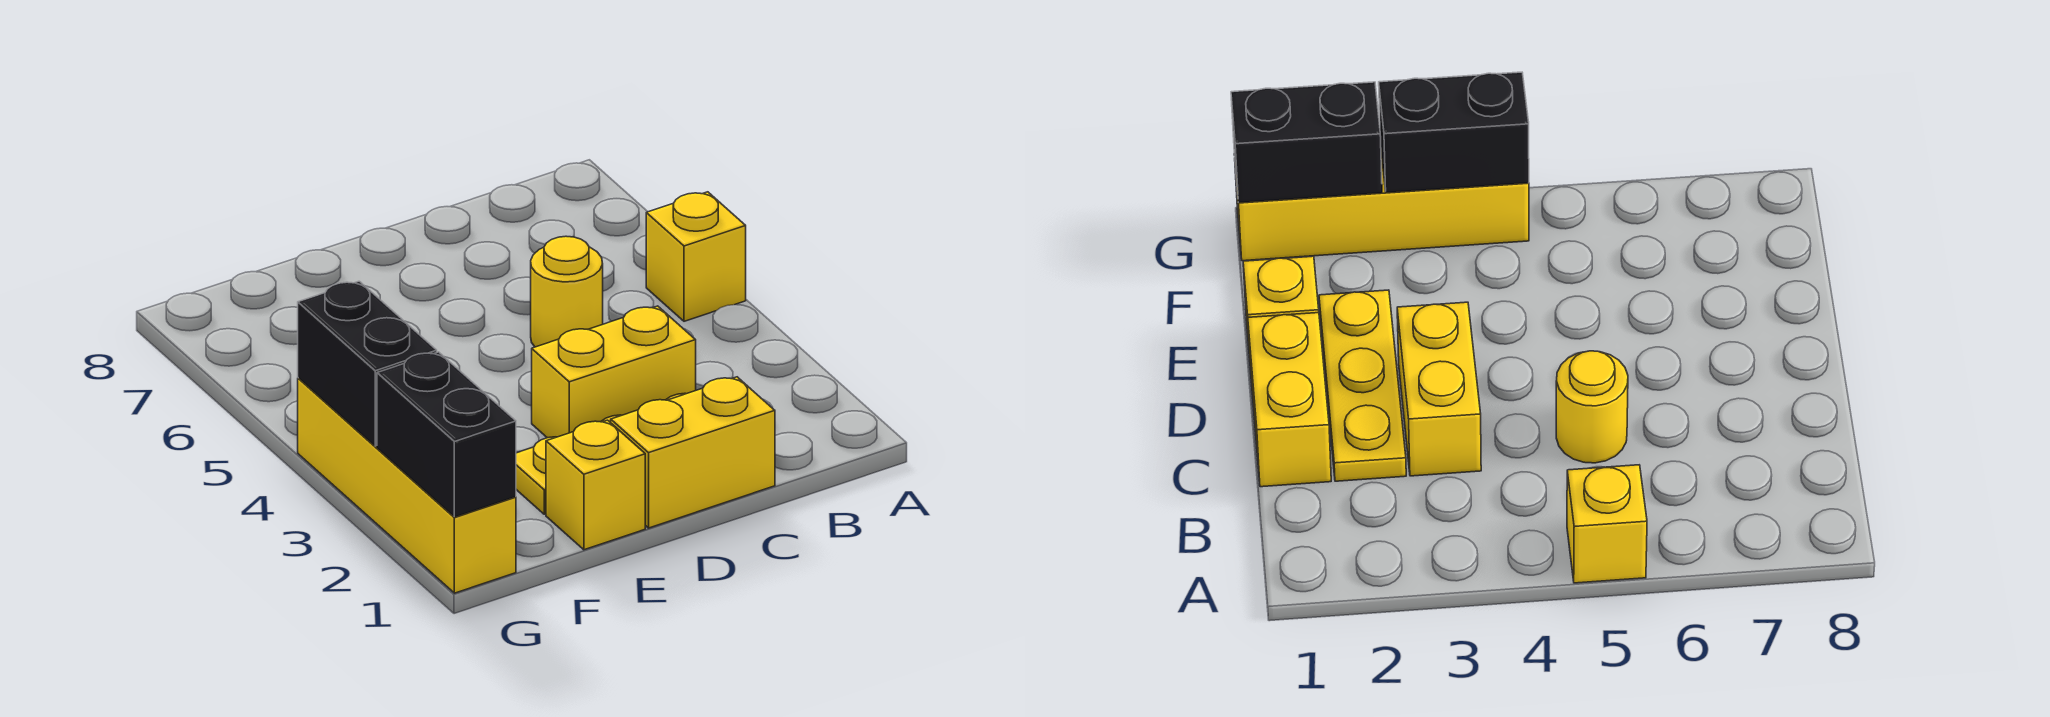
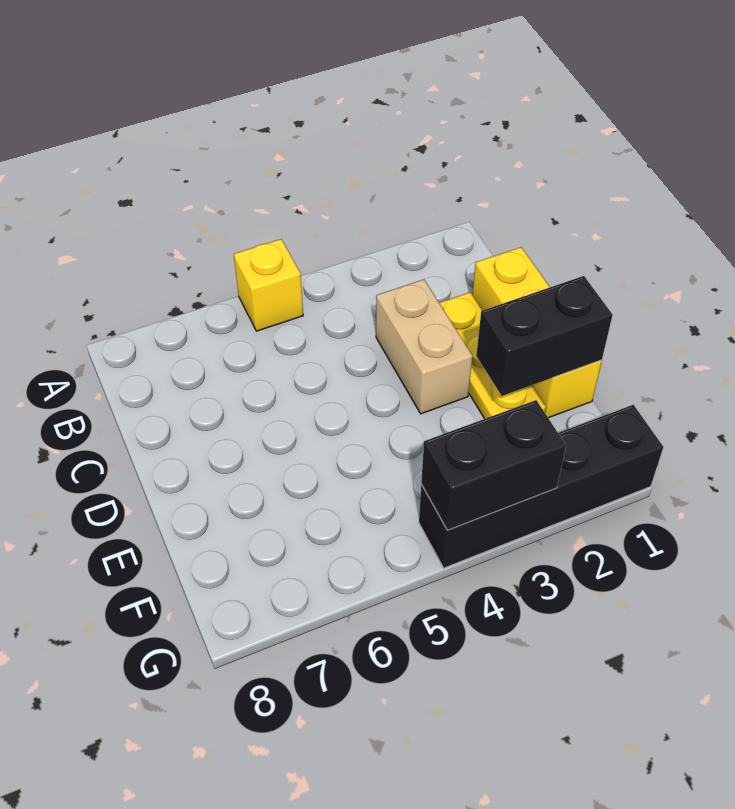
yellow brick C3:D3 level 1 -> tan brick C3:D3 level 1
yellow round brick C5 level 1 -> none
yellow brick G1:G4 level 1 -> black brick G1:G4 level 1
black brick G1:G2 level 2 -> black brick E1:E2 level 2

